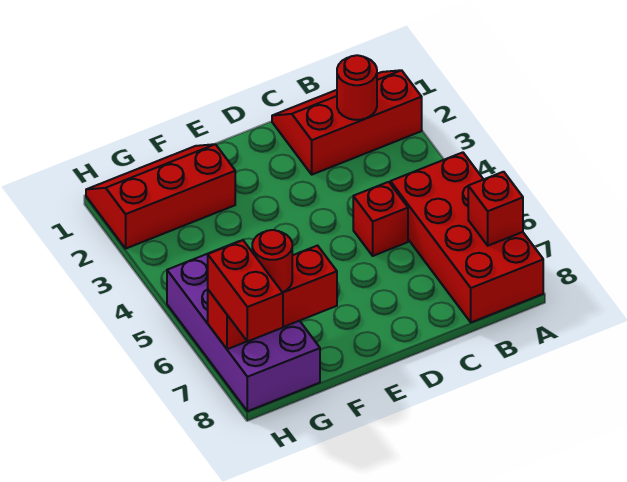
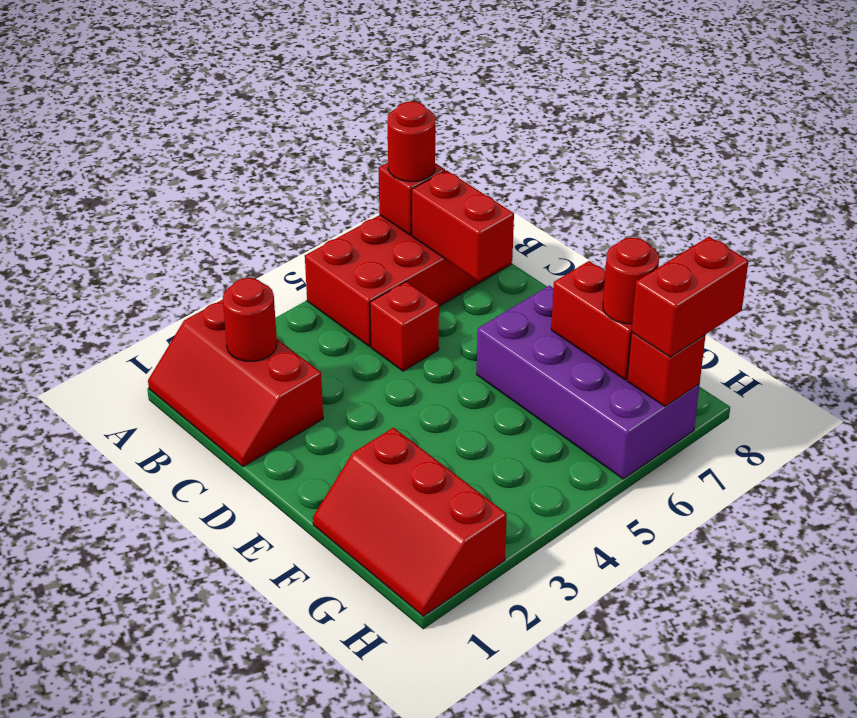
none -> red round brick A7 level 3
none -> red brick B7:C7 level 2
purple brick G5:H8 level 1 -> purple brick E6:H7 level 1

